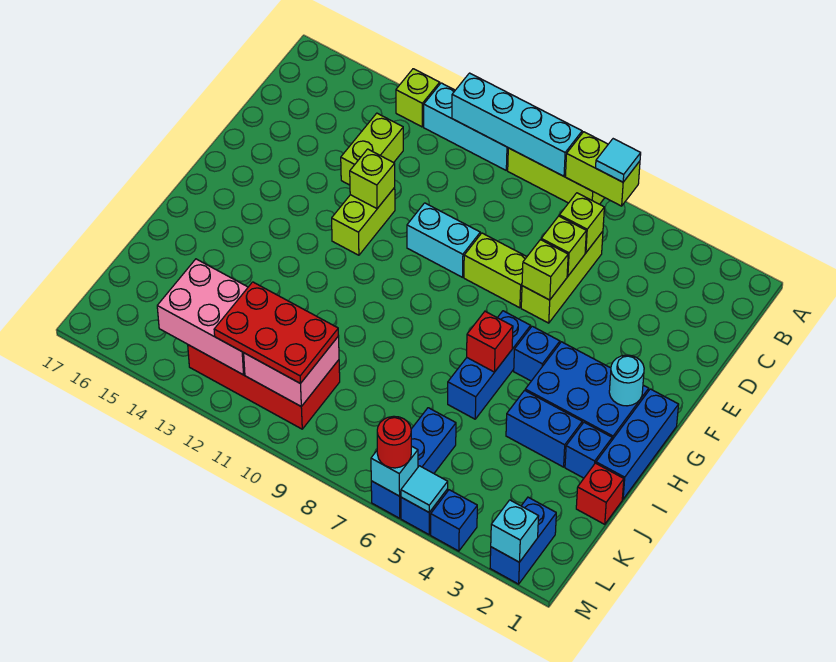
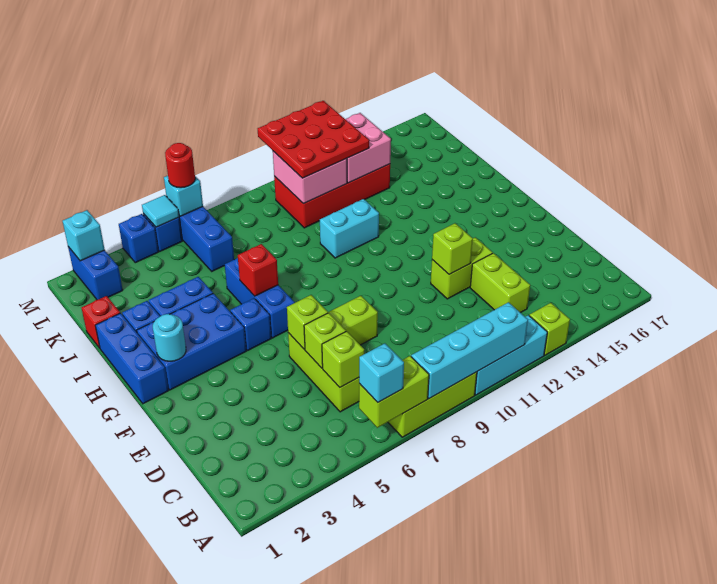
cyan tile A6 level 3 -> cyan brick A6 level 3
cyan brick E9:E10 level 1 -> cyan brick I10:I11 level 1
lime brick E12:F12 level 1 -> lime brick E12:E13 level 1
red plate K10:L12 level 3 -> red plate K10:M12 level 3
pink brick K12:L14 level 2 -> pink brick K12:L13 level 2

